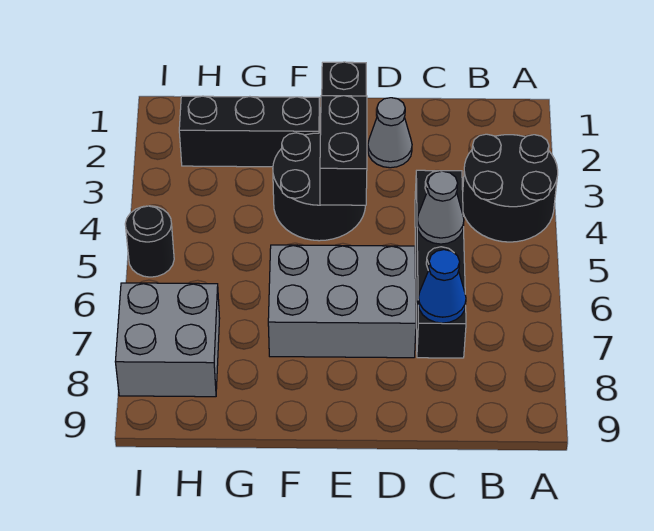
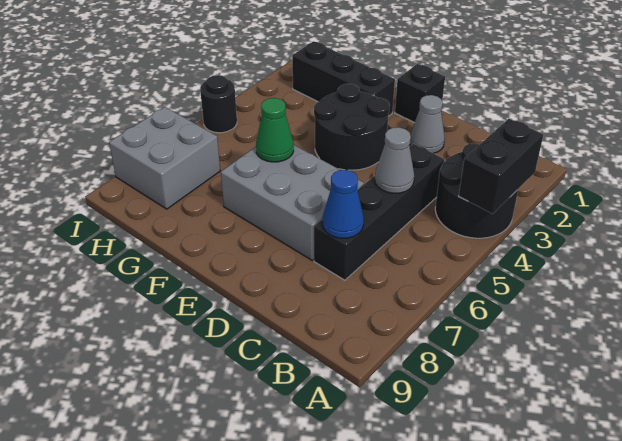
black brick E3:E4 level 2 -> black brick A3:A4 level 2
none -> green cone F6 level 2

